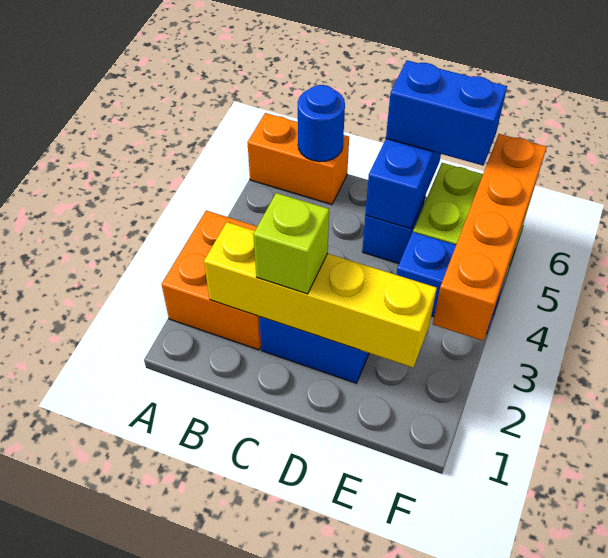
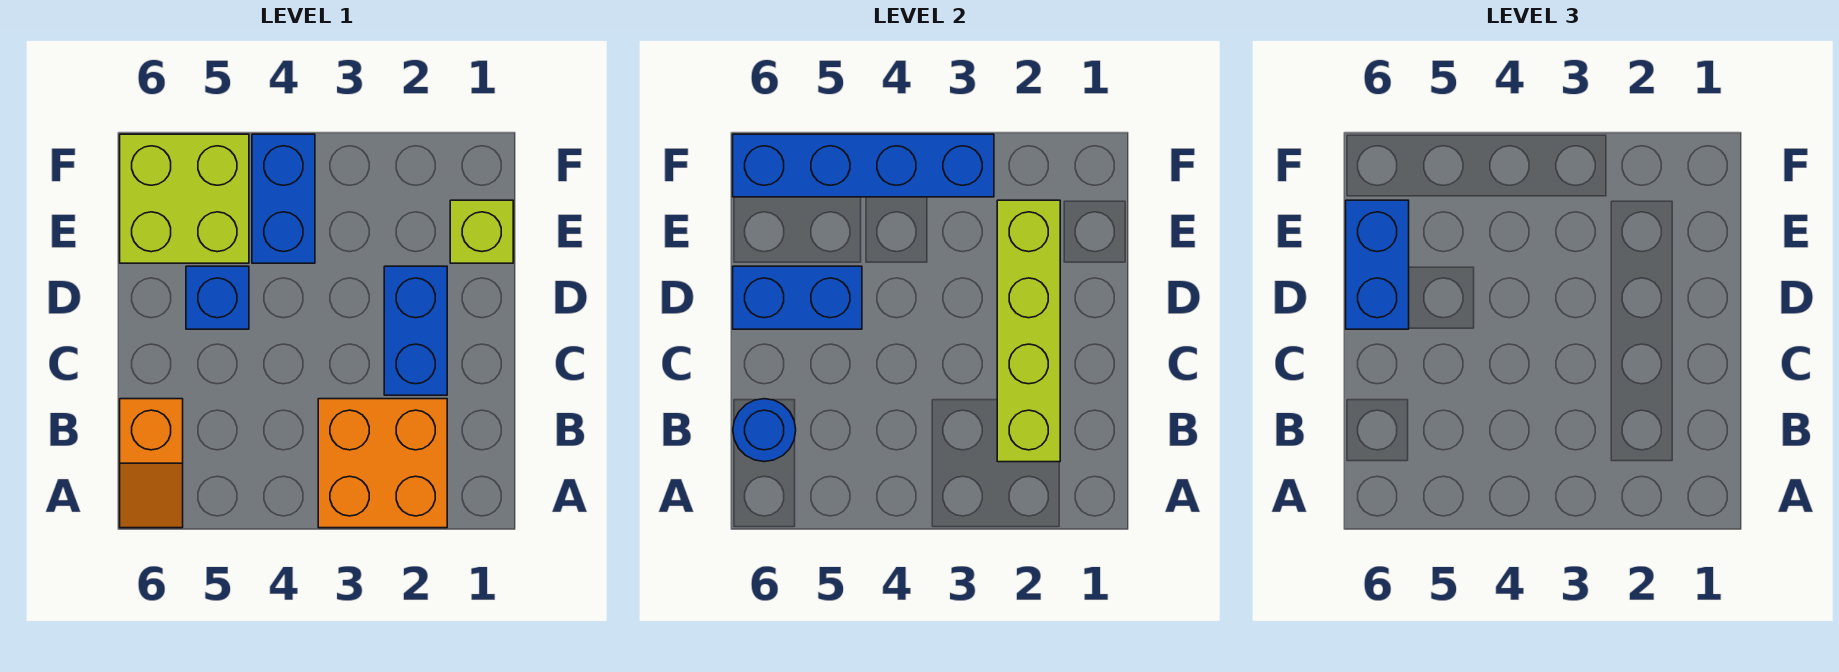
orange brick A6:B6 level 1 -> orange slope A6:B6 level 1 top B
yellow brick B2:E2 level 2 -> lime brick B2:E2 level 2
lime brick C2 level 3 -> lime brick E1 level 1
orange brick F3:F6 level 2 -> blue brick F3:F6 level 2

